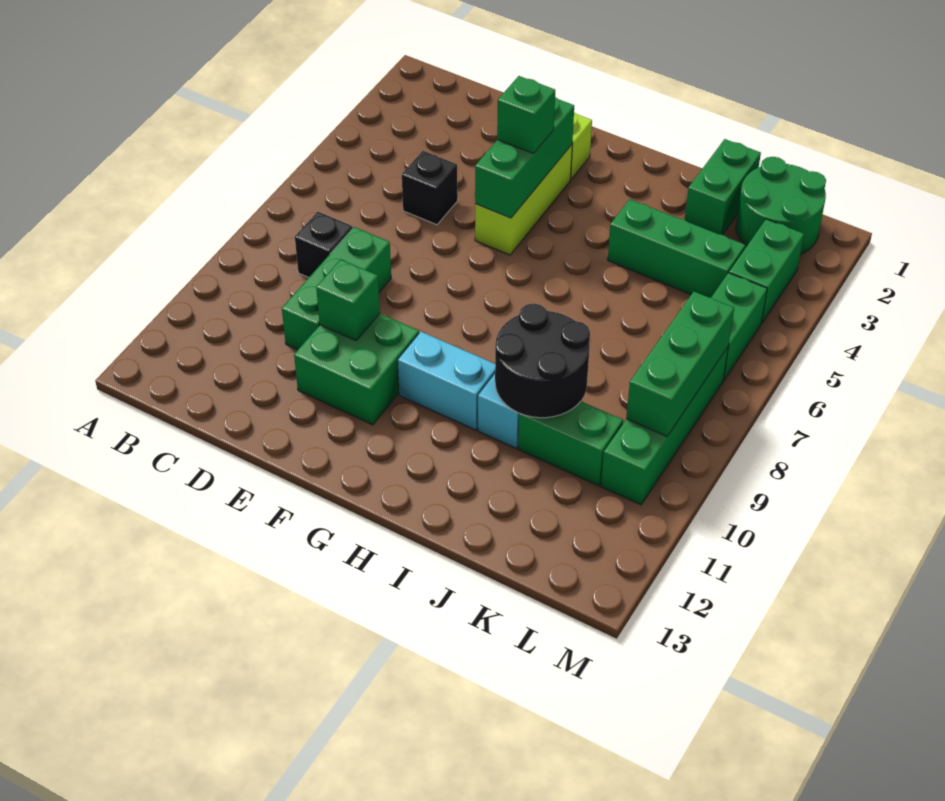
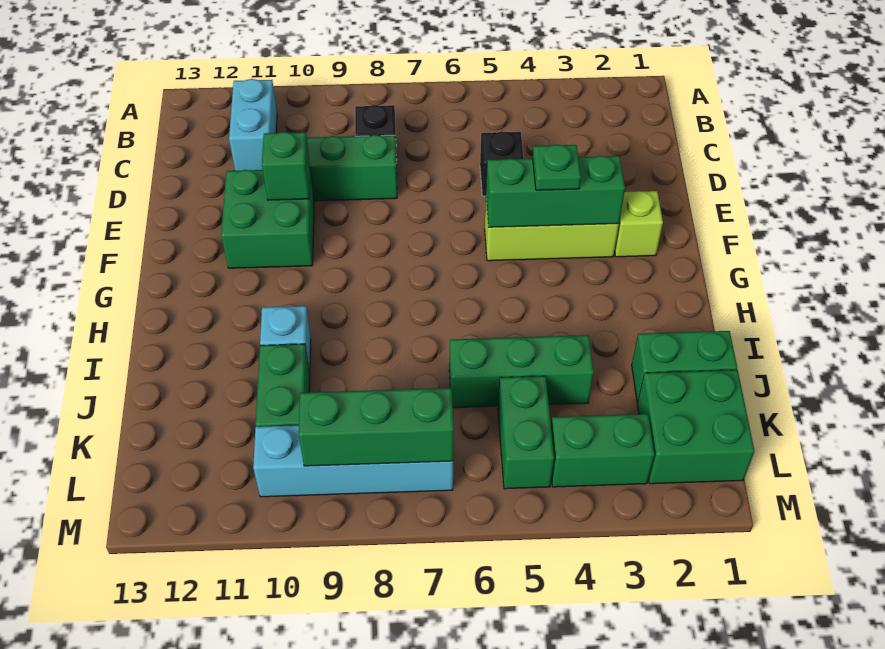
green brick F4 level 3 -> green plate F4 level 3
cyan brick G10:H10 level 1 -> cyan brick B11:C11 level 1
green brick I4:K4 level 1 -> green brick J4:J6 level 1
black round brick I9:J10 level 2 -> none
green round brick K1:L2 level 1 -> green brick K1:L2 level 1
green brick L5:L6 level 1 -> green brick K5:L5 level 1
green brick L7:L10 level 1 -> cyan brick L7:L10 level 1

